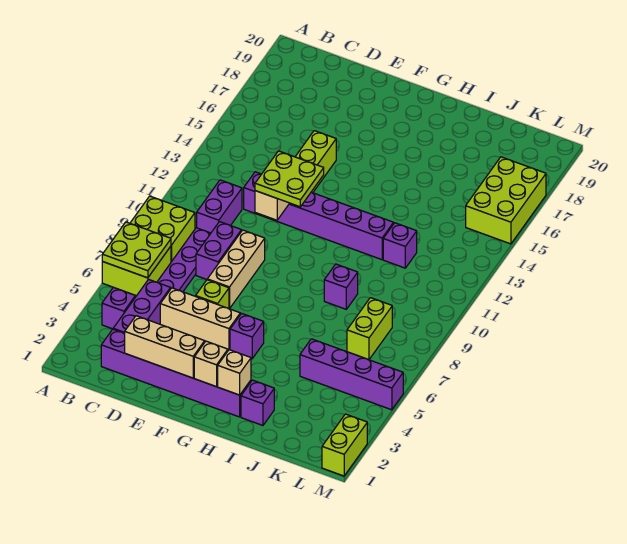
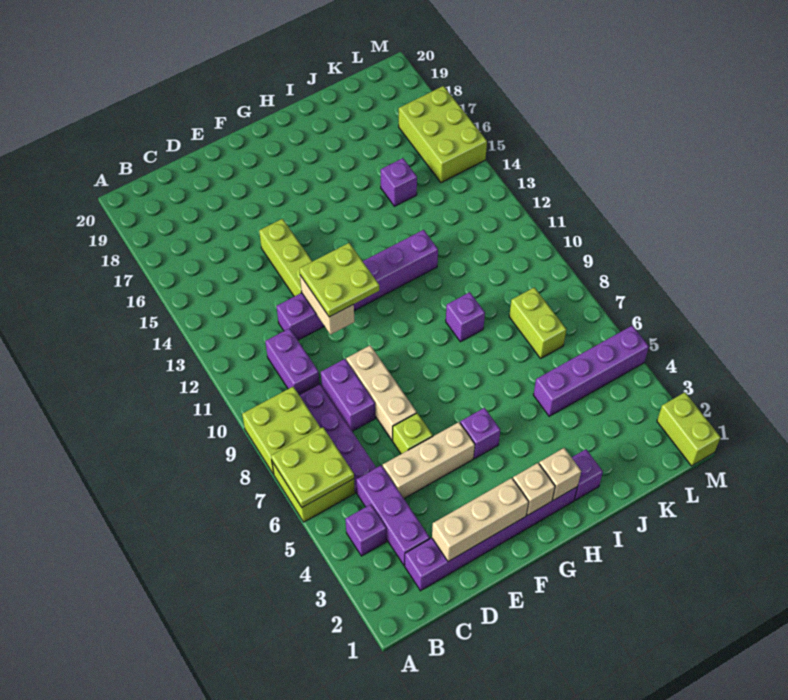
purple brick J12 level 1 -> purple brick J15 level 1

